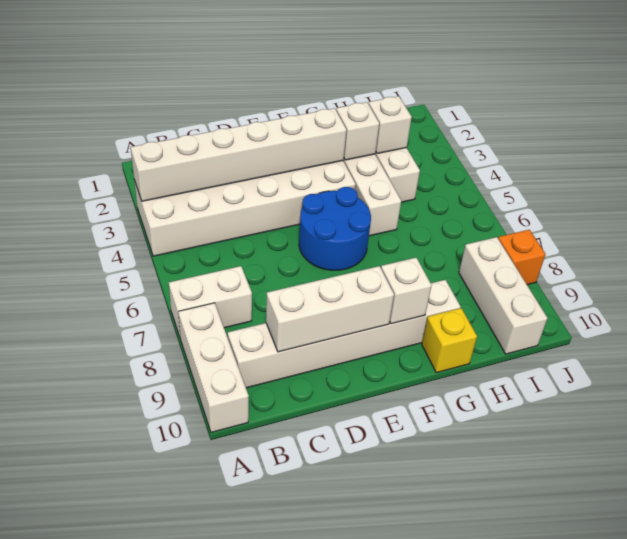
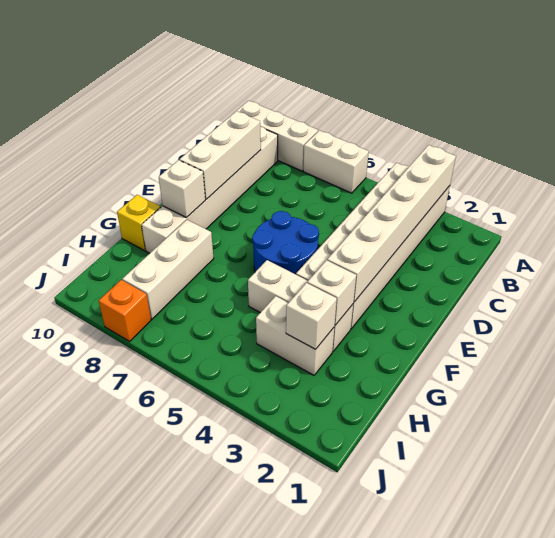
white brick A7:B7 level 1 -> white brick A6:A7 level 1
white brick I8:I10 level 1 -> white brick G8:I8 level 1

